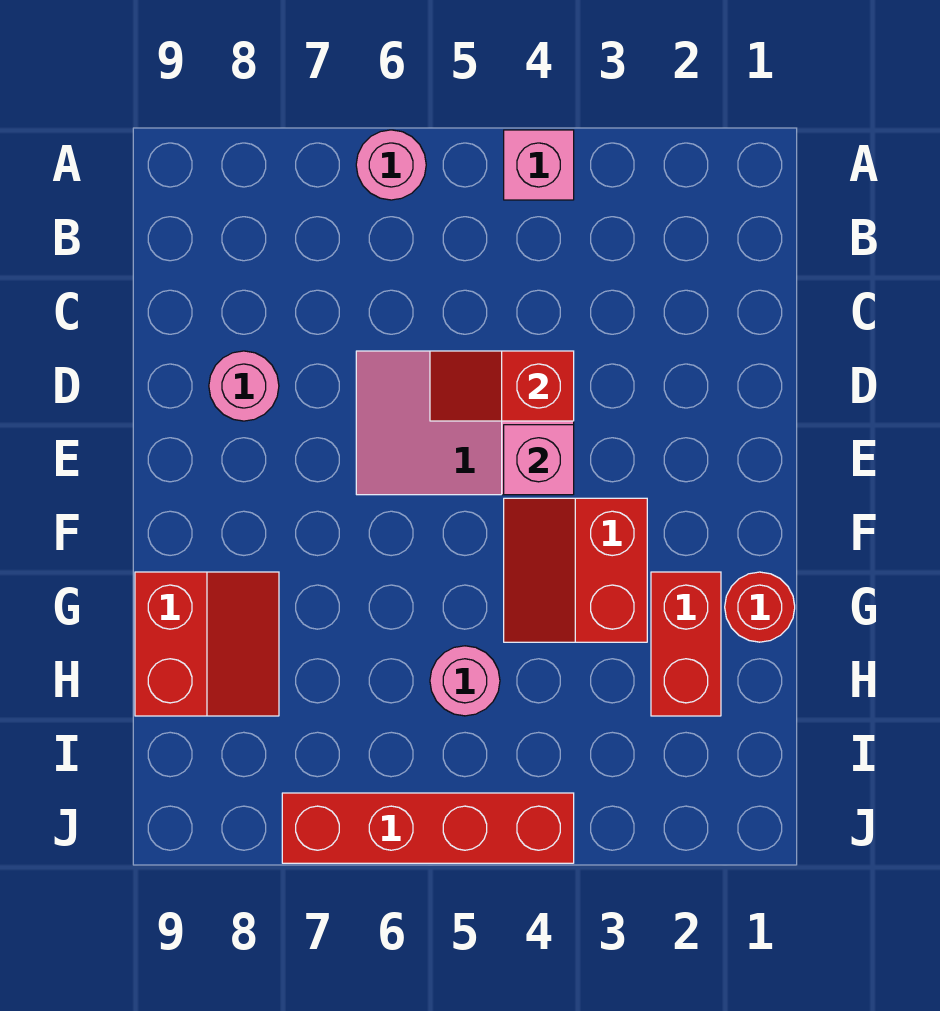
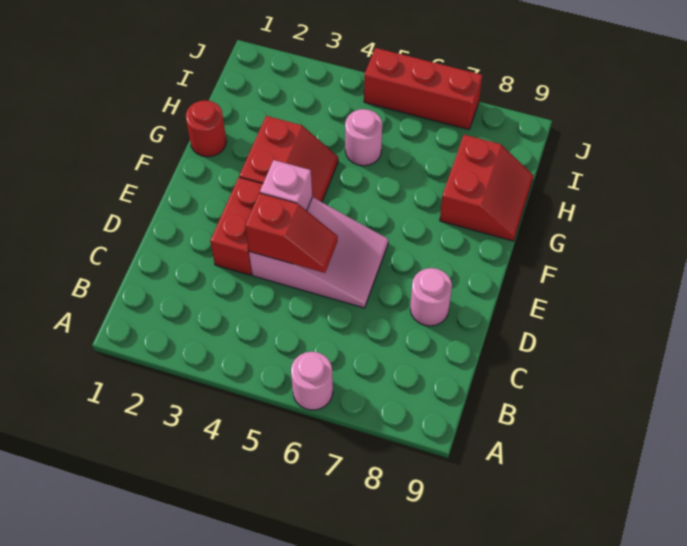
pink brick A4 level 1 -> none
red brick G2:H2 level 1 -> red brick D3:E3 level 1
red slope G8:H9 level 1 top 9 -> red slope G8:H9 level 1 top 8
red brick J4:J7 level 1 -> red brick J5:J7 level 1

